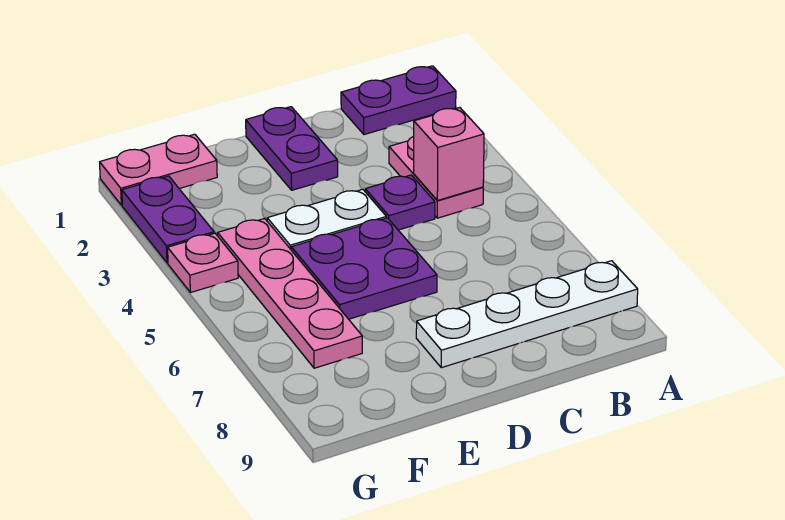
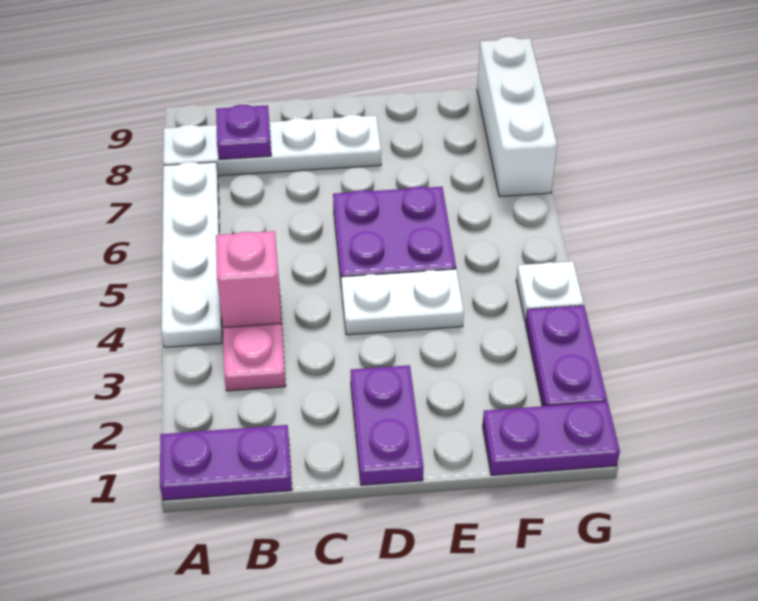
none -> white plate A4:A7 level 1
purple plate C4 level 1 -> purple plate B8 level 2
pink plate F1:G1 level 1 -> purple plate F1:G1 level 1
pink plate F4:F7 level 1 -> none
pink plate G4 level 1 -> white plate G4 level 1
none -> white brick G7:G9 level 1

